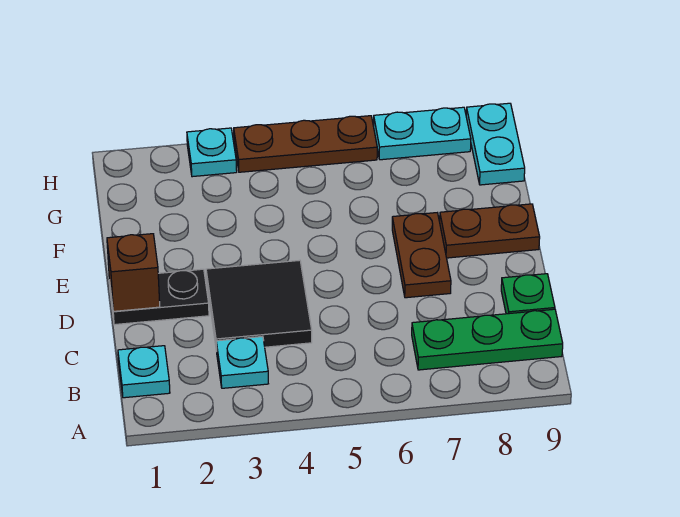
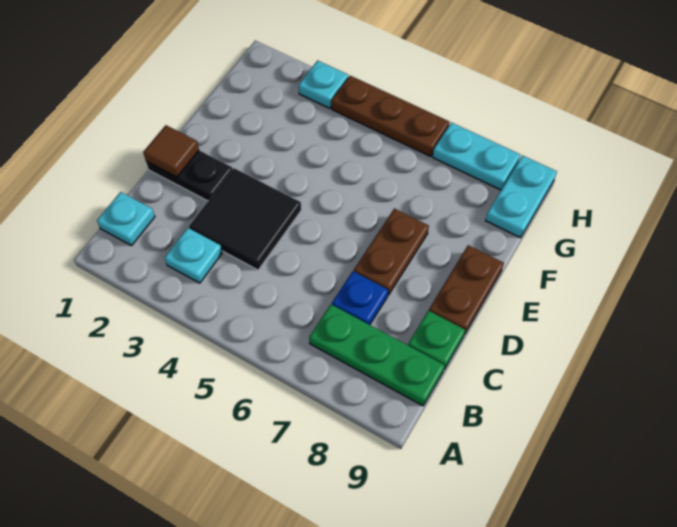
none -> blue plate C7 level 1
brown brick D1 level 2 -> brown tile D1 level 2
brown plate E8:E9 level 1 -> brown plate D9:E9 level 1

